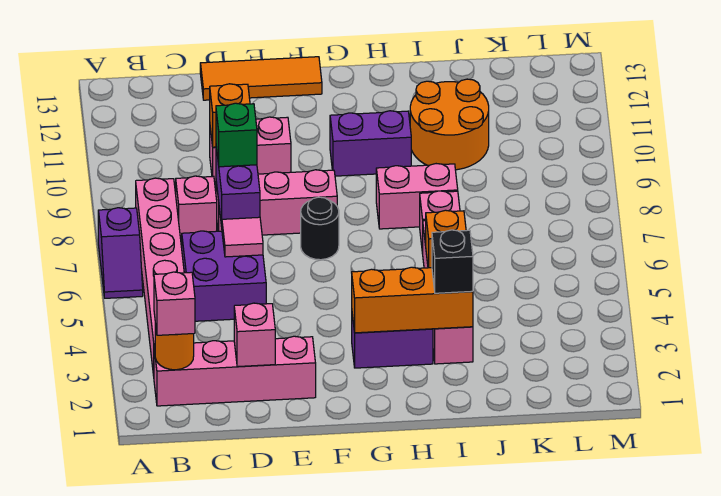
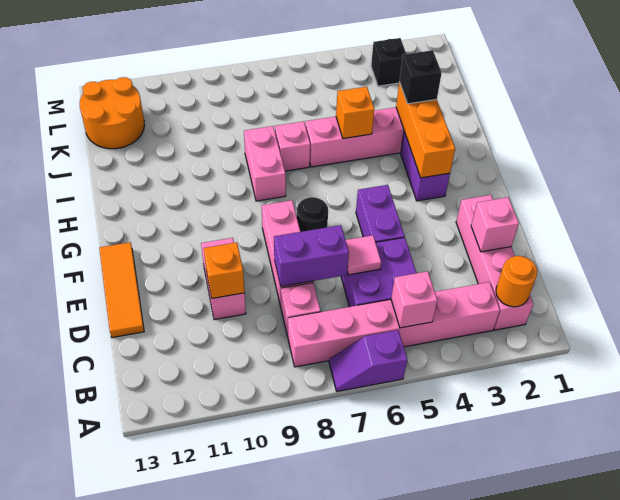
purple slope A6:A7 level 1 top 7 -> purple slope A6:A7 level 1 top 6
pink brick B2 level 3 -> pink brick B5 level 2
green brick D8 level 3 -> none
purple brick G10:H10 level 1 -> purple brick E5:F5 level 1
orange round brick I10:J11 level 1 -> orange round brick K12:L13 level 1
none -> black brick L3 level 1

